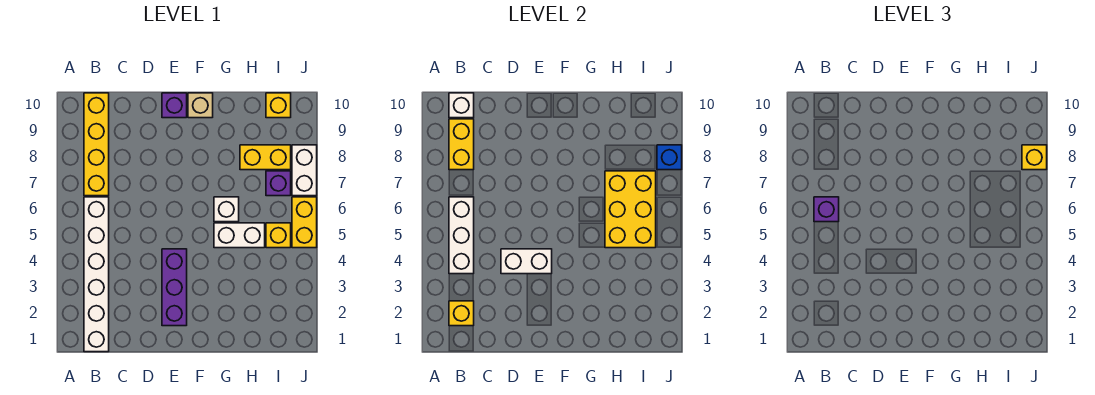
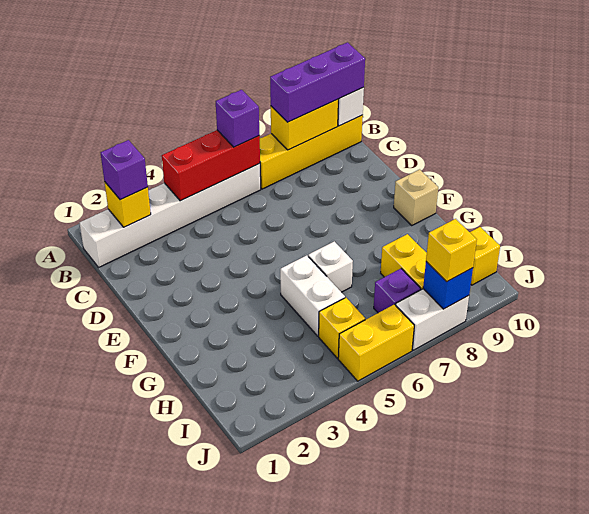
white brick B4:B6 level 2 -> red brick B4:B6 level 2
white brick D4:E4 level 2 -> none
purple brick E2:E4 level 1 -> purple brick B8:B10 level 3
purple brick E10 level 1 -> purple brick B2 level 3
yellow brick H5:I7 level 2 -> none

